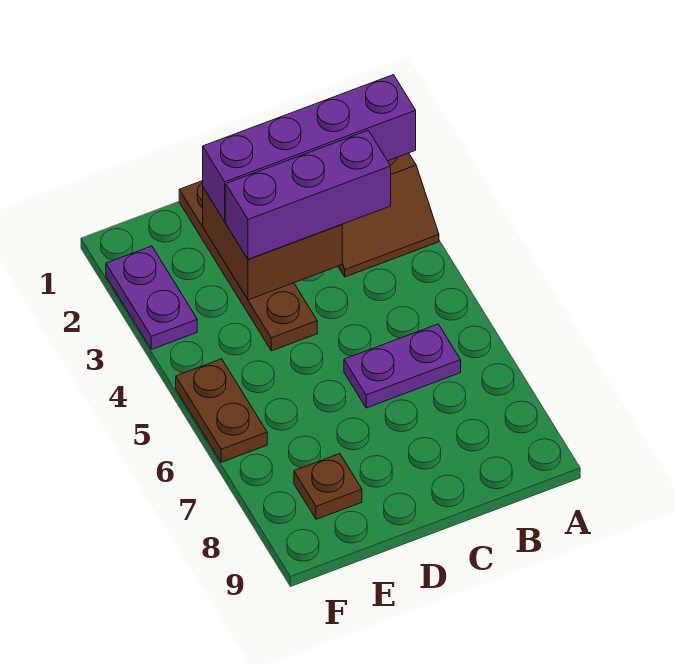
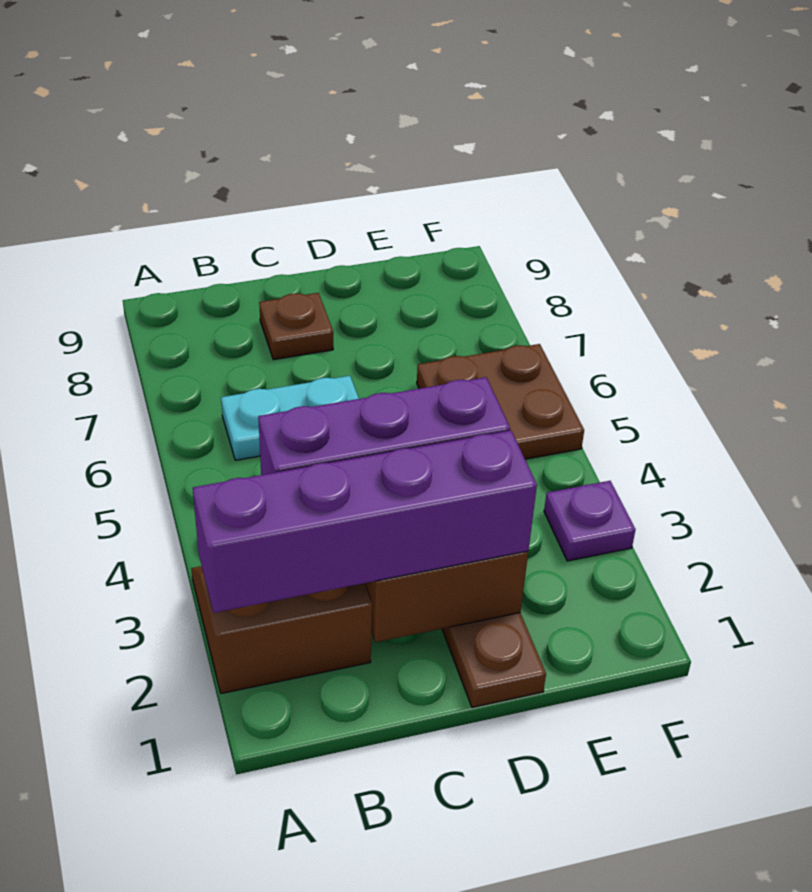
purple plate B6:C6 level 1 -> cyan plate B6:C6 level 1
brown plate E8 level 1 -> brown plate C8 level 1
purple plate F2:F3 level 1 -> purple plate F3 level 1
brown plate F5:F6 level 1 -> brown plate E5:F6 level 1

